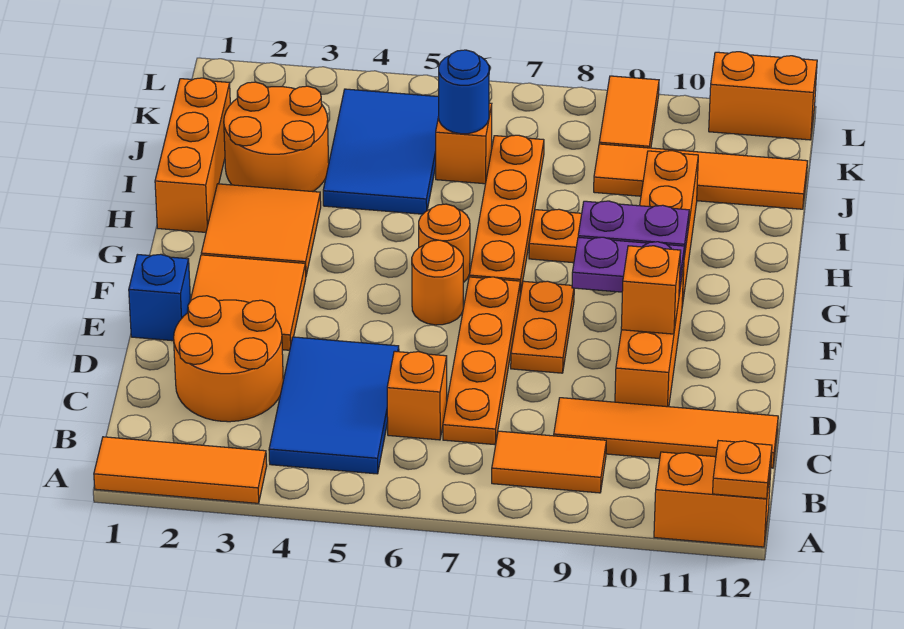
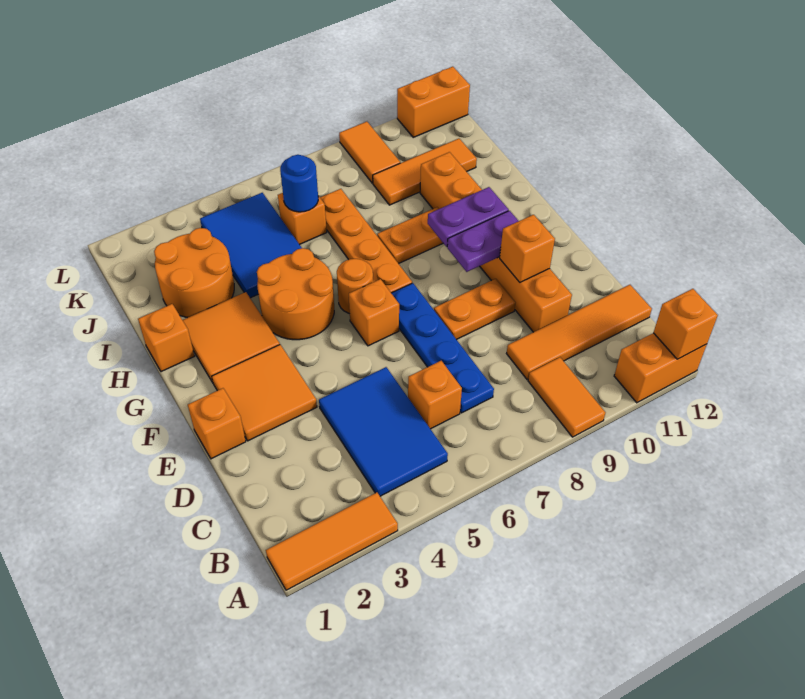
orange plate A12 level 2 -> orange brick A12 level 2
orange tile B8:B9 level 1 -> orange tile A9:B9 level 1
orange round brick C2:D3 level 1 -> orange round brick G4:H5 level 1
orange plate C7:F7 level 1 -> blue plate C7:F7 level 1
blue brick E1 level 1 -> orange brick E1 level 1
orange plate E8:F8 level 1 -> orange plate E8:E9 level 1
orange round brick F6 level 1 -> orange brick F6 level 1
orange brick H1:J1 level 1 -> orange brick H1 level 1
orange tile J9:J12 level 1 -> orange tile J9:J11 level 1

